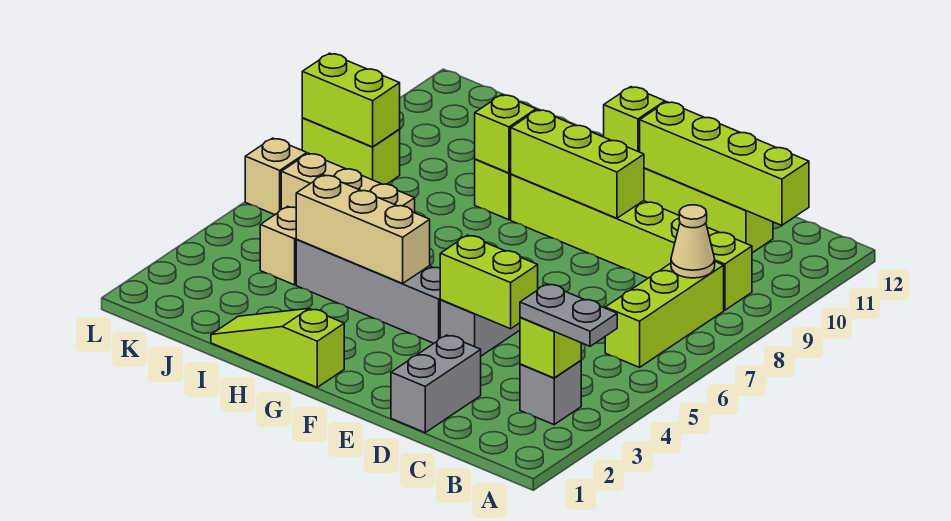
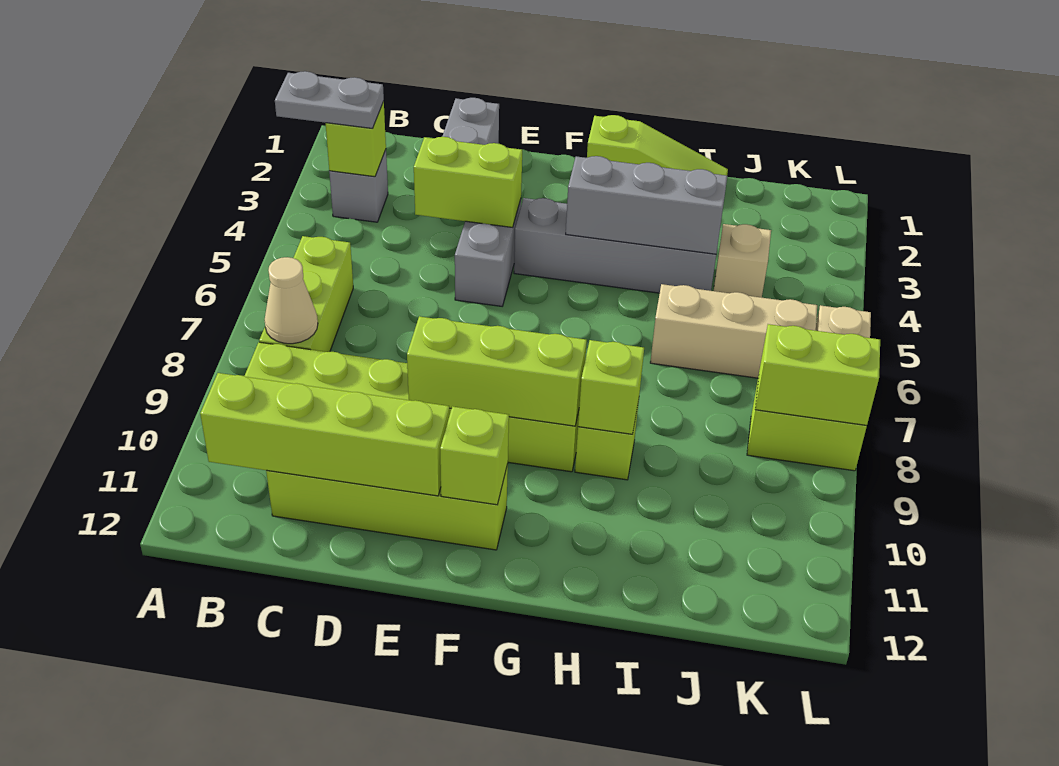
tan brick G4:I4 level 2 -> grey brick G4:I4 level 2

